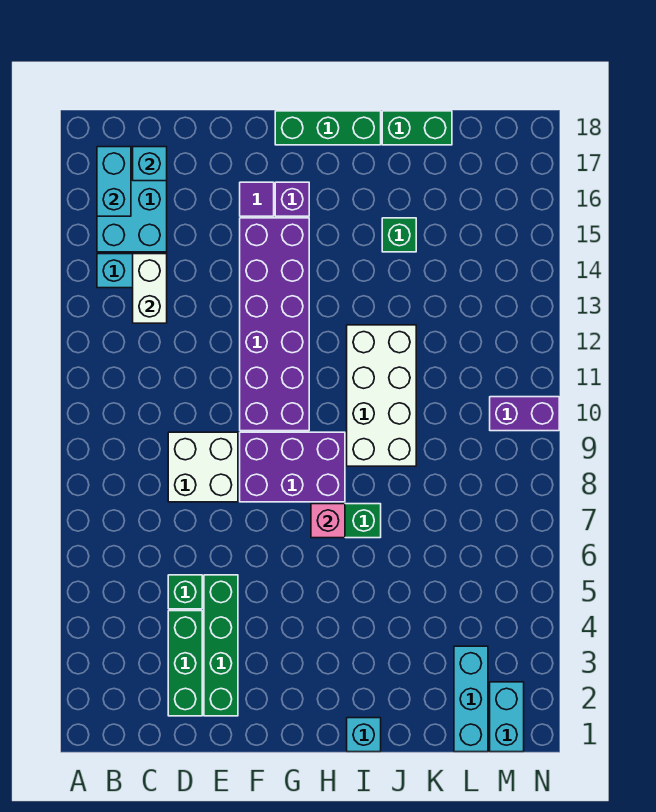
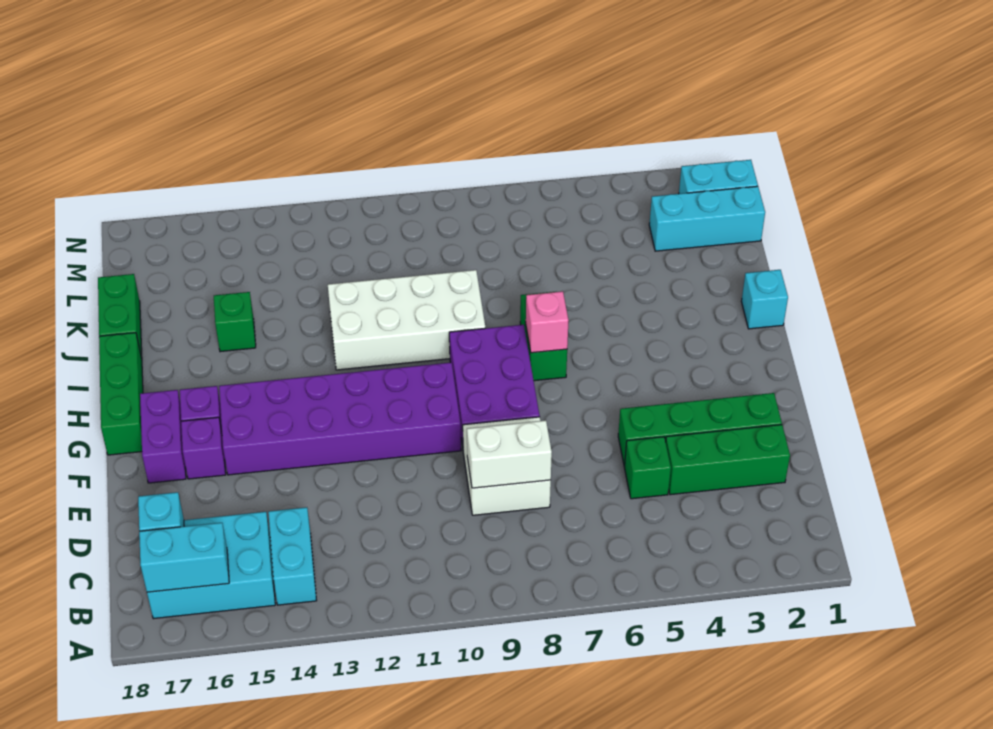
white brick C13:C14 level 2 -> white brick D8:D9 level 2
purple tile F16 level 1 -> purple brick F16 level 1
purple brick M10:N10 level 1 -> purple brick F17:G17 level 1

